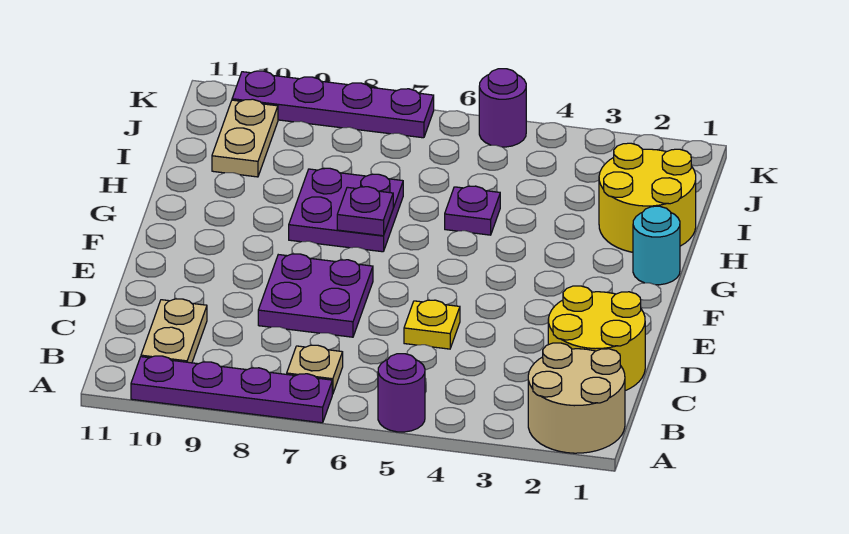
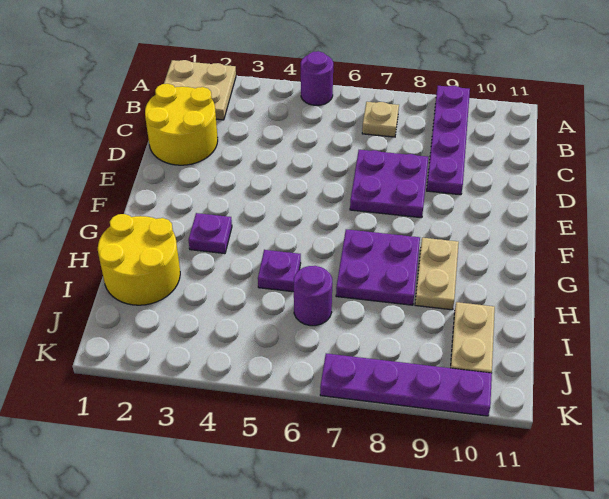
tan round brick A1:B2 level 1 -> tan plate A1:B2 level 1
purple plate A7:A10 level 1 -> purple plate A9:D9 level 1
tan plate B10:C10 level 1 -> tan plate G9:H9 level 1
yellow plate D5 level 1 -> none
cyan round brick G1 level 1 -> none
purple plate G7 level 2 -> purple plate G3 level 1
purple round brick K5 level 1 -> purple round brick I6 level 1

